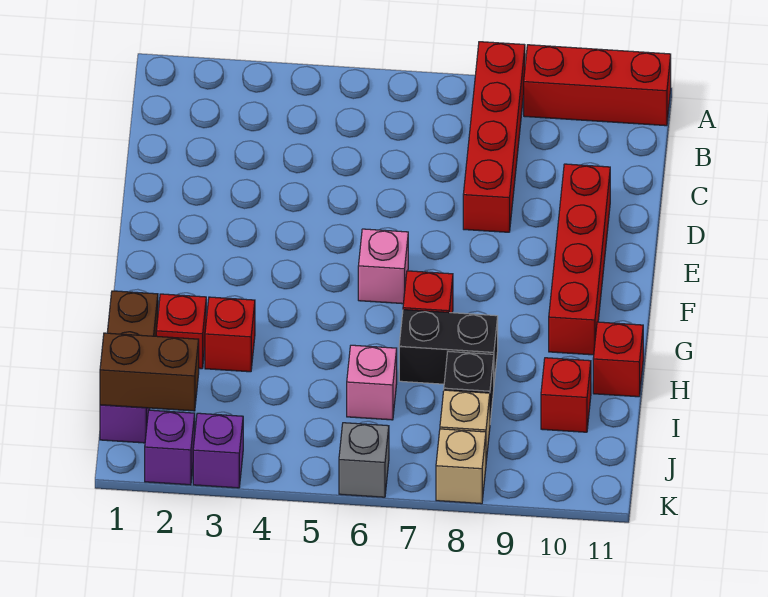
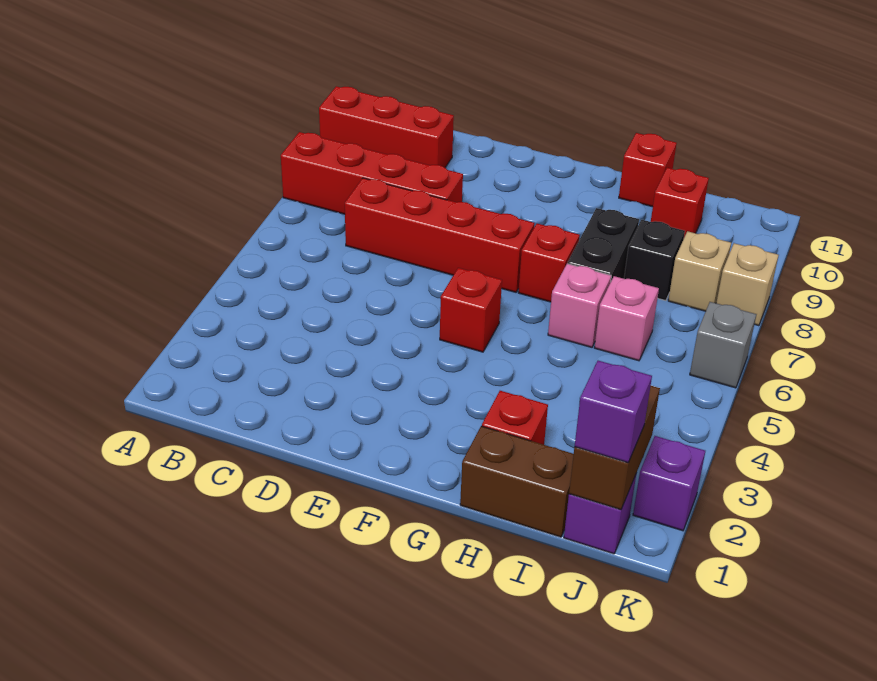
red brick A9:A11 level 1 -> red brick A10:C10 level 1
red brick D10:G10 level 1 -> red brick C7:F7 level 1
pink brick F6 level 1 -> pink brick H6 level 1
red brick H3 level 1 -> red brick F5 level 1
purple brick K3 level 1 -> purple brick J1 level 3

